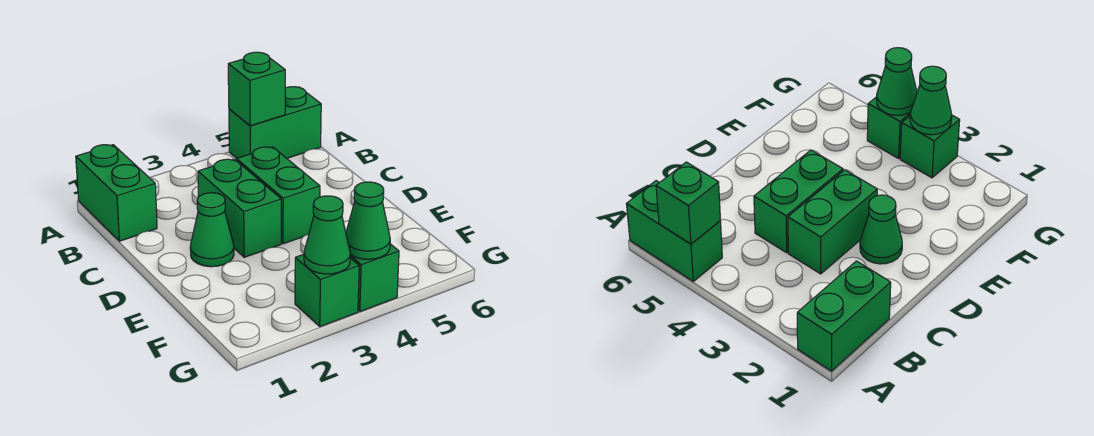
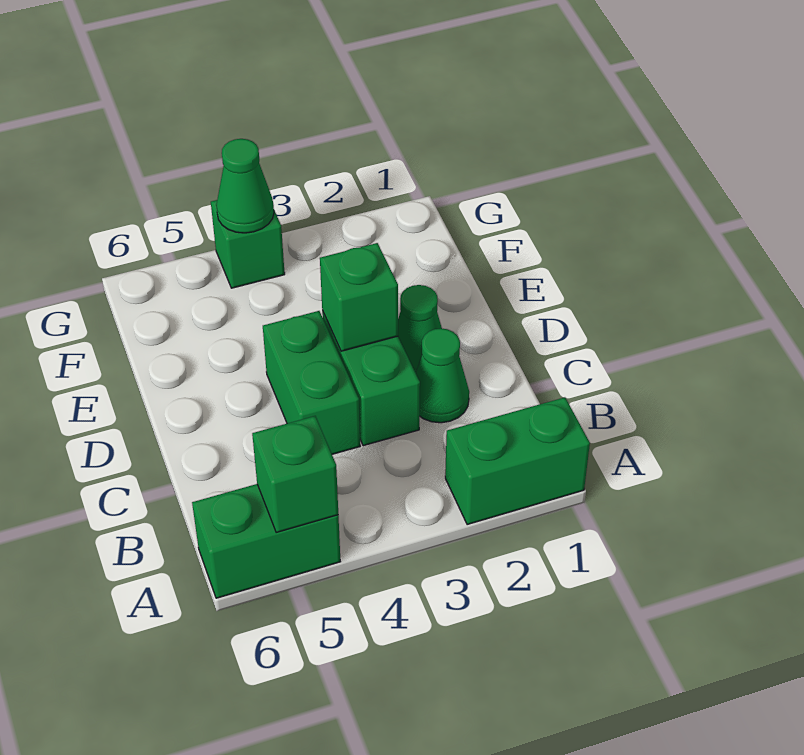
green brick A1:B1 level 1 -> green brick A1:A2 level 1
green brick G3 level 1 -> green brick D3 level 2
green cone G3 level 2 -> green cone C2 level 1

